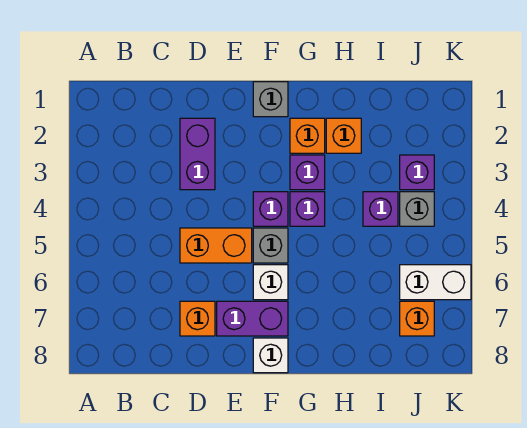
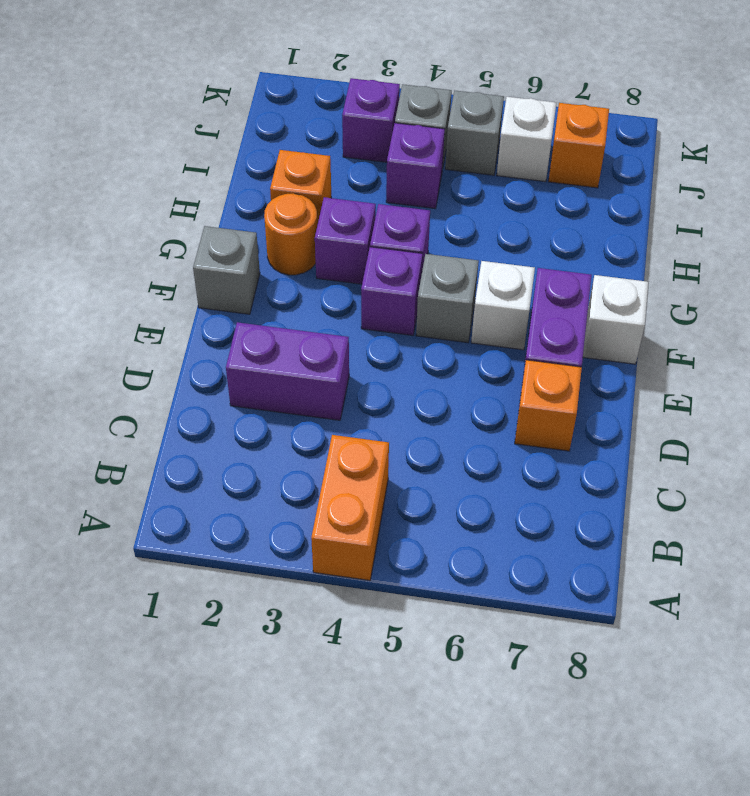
orange brick D5:E5 level 1 -> orange brick A4:B4 level 1
orange brick G2 level 1 -> orange round brick G2 level 1
none -> grey brick J5 level 1
white brick J6:K6 level 1 -> white brick J6 level 1

